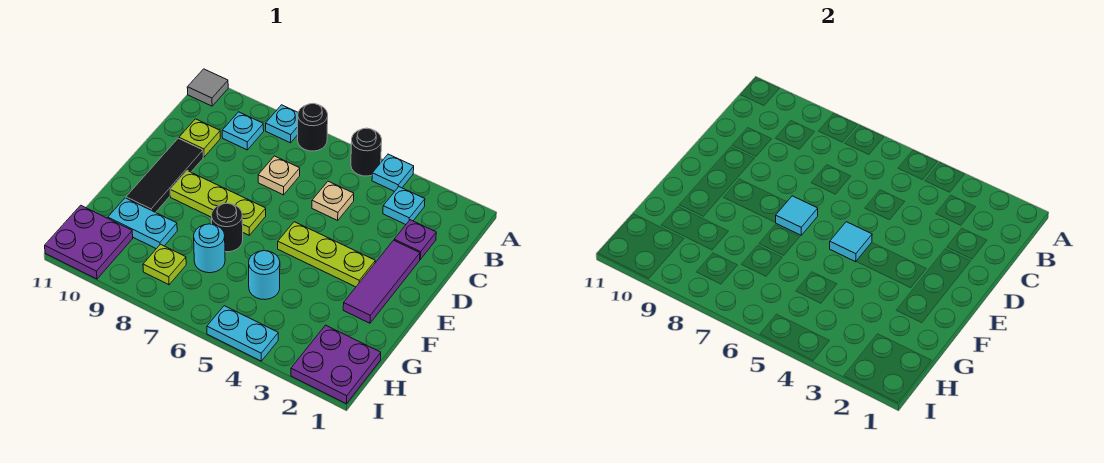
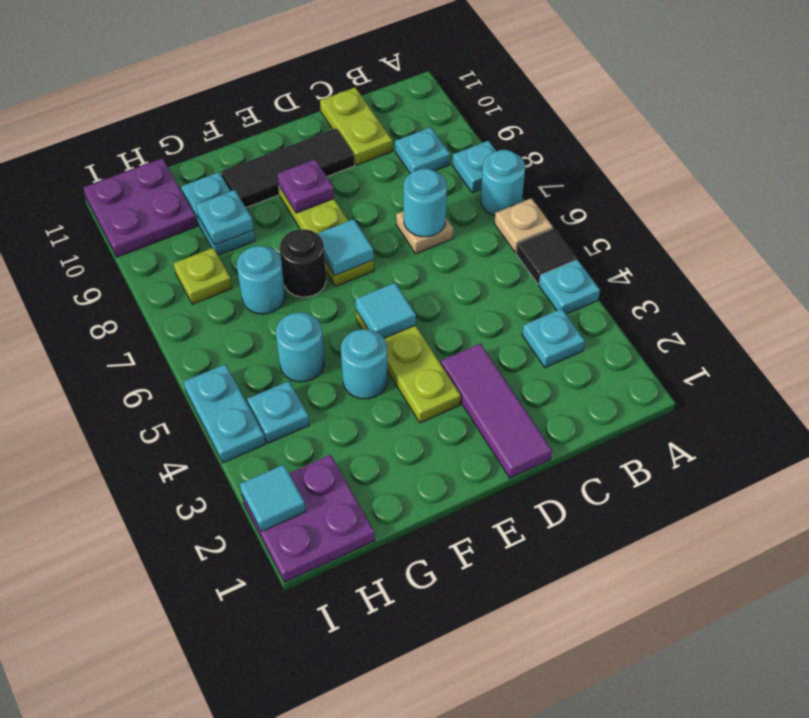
black round brick A5 level 1 -> black tile A5 level 1
black round brick A7 level 1 -> cyan round brick A7 level 1
grey tile A11 level 1 -> none
purple plate C2 level 1 -> purple plate E9 level 2
tan plate C5 level 1 -> tan plate A6 level 1
none -> cyan round brick C7 level 2
lime plate C10 level 1 -> lime plate C10:C11 level 1
purple tile D2:F2 level 1 -> purple tile D1:D3 level 1
none -> cyan round brick F4 level 1
none -> cyan plate G9 level 2
none -> cyan plate H4 level 1
none -> cyan tile I2 level 2

